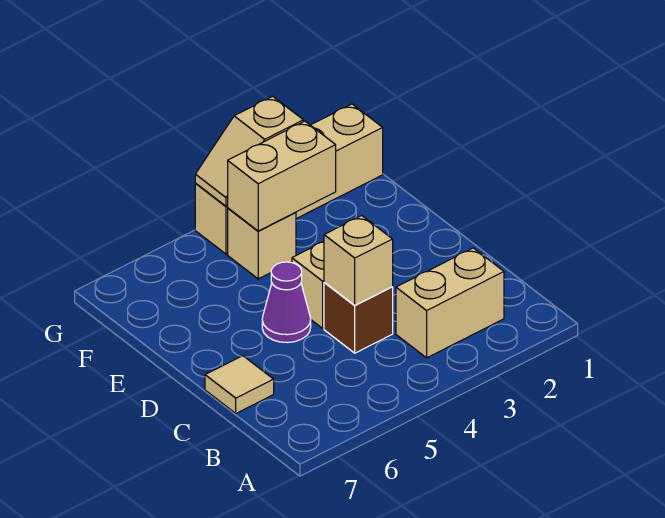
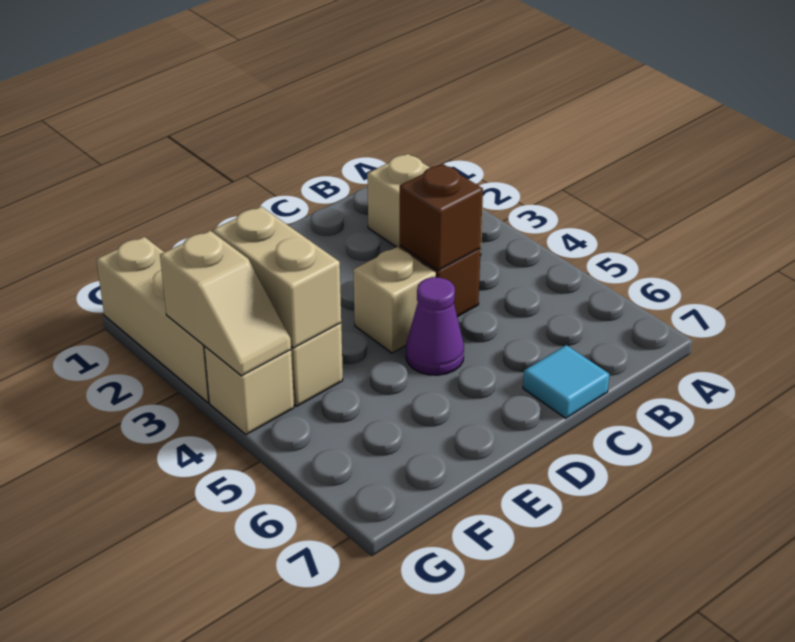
tan brick C4 level 2 -> brown brick C4 level 2
tan tile C7 level 1 -> cyan tile C7 level 1

